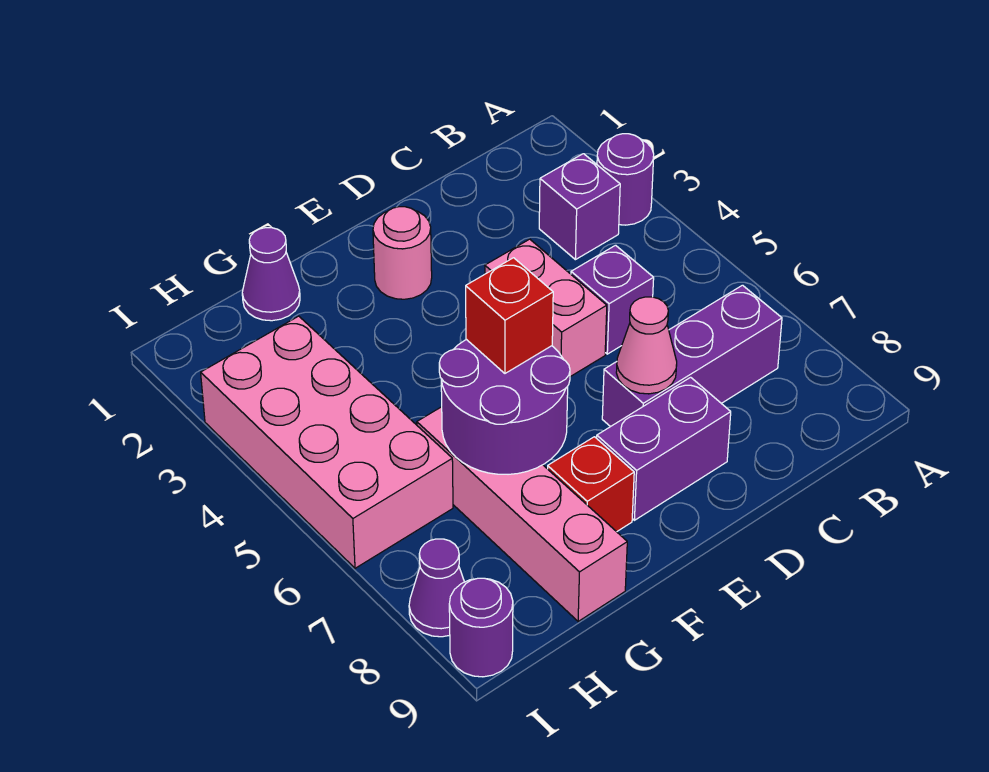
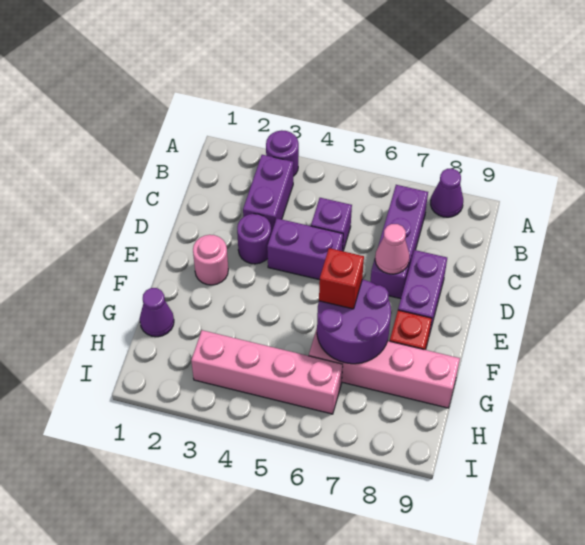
purple brick B3 level 1 -> purple brick B3:C3 level 1
pink brick D4:D5 level 1 -> purple brick D4:D5 level 1
pink brick H3:I6 level 1 -> pink brick H3:H6 level 1
purple cone I8 level 1 -> purple cone A8 level 1
purple round brick I9 level 1 -> purple round brick D3 level 1

